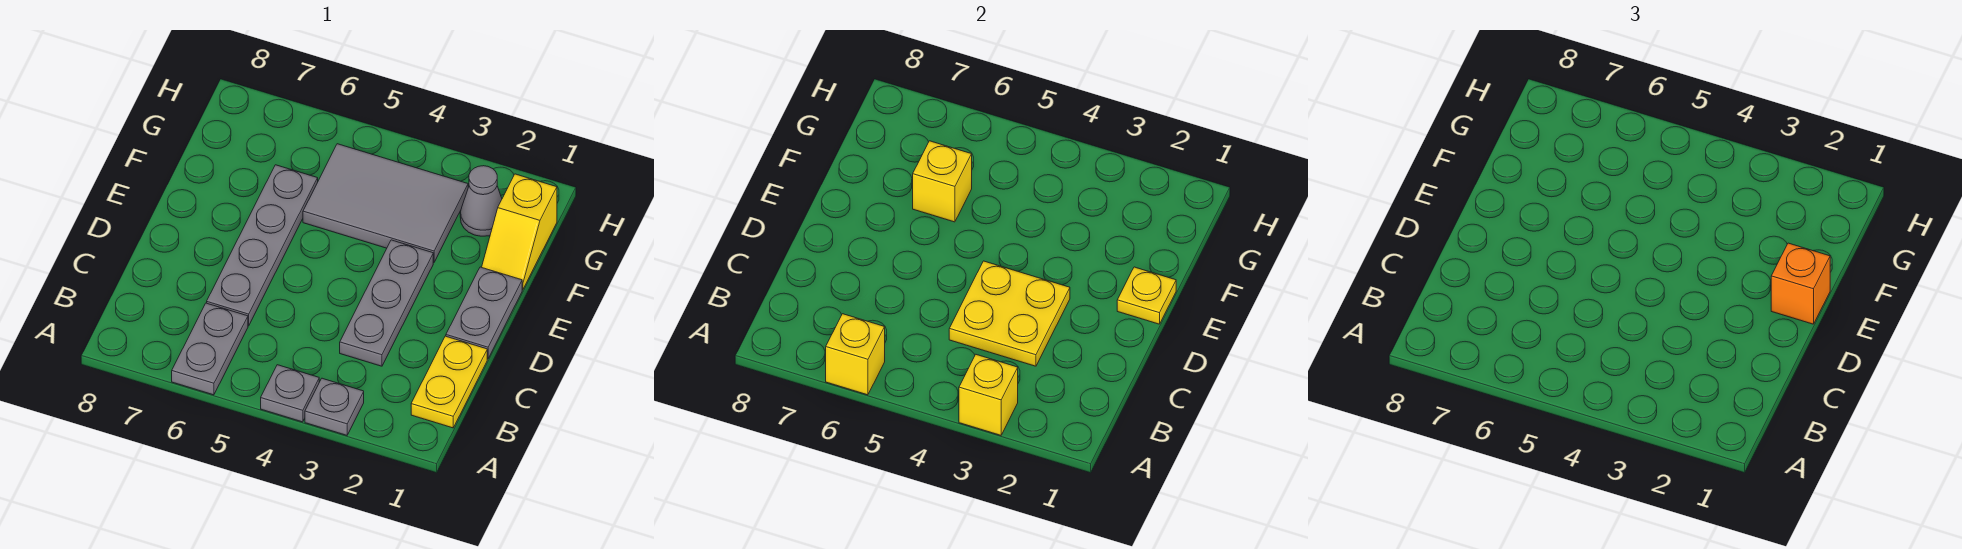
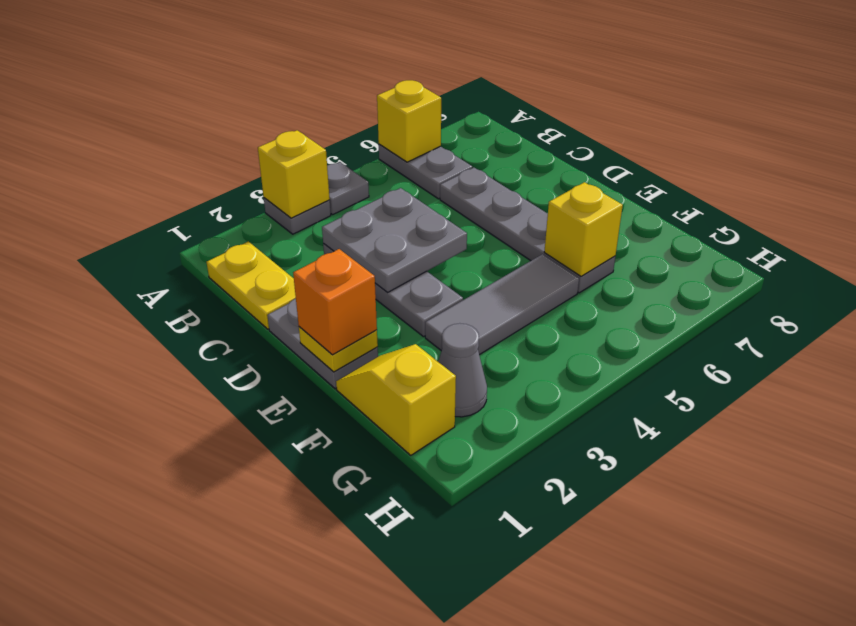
yellow plate C3:D4 level 2 -> grey plate C3:D4 level 2
grey tile F3:G5 level 1 -> grey tile F3:F5 level 1

